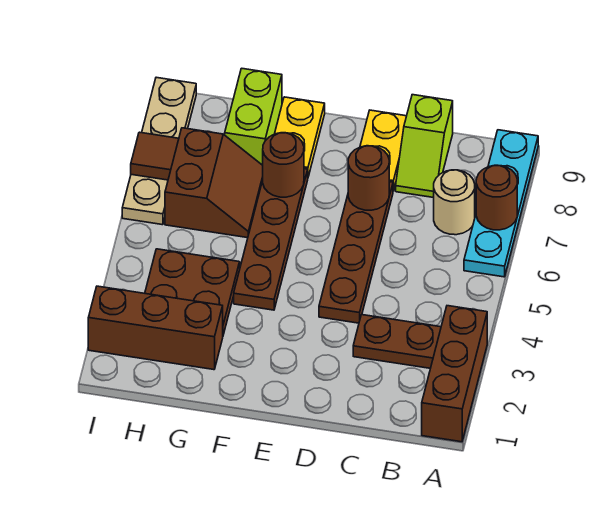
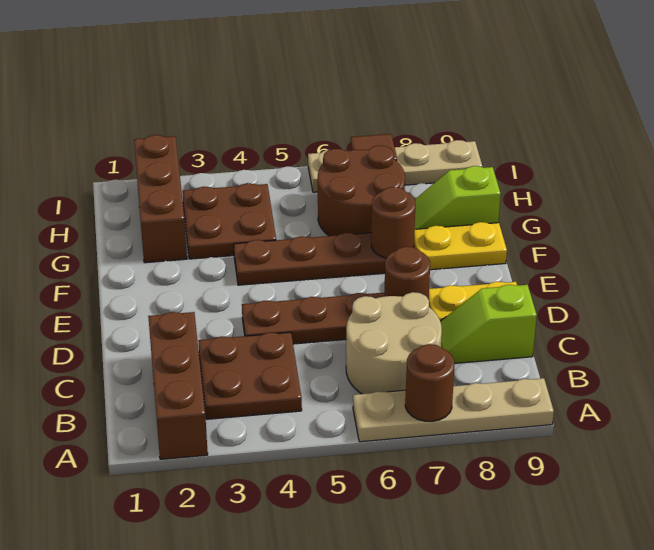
brown brick A1:A3 level 1 -> brown brick A2:C2 level 1
cyan plate A6:A9 level 1 -> tan plate A6:A9 level 1
brown plate B3:C3 level 1 -> brown plate B3:C4 level 1
tan round brick B7 level 1 -> tan round brick B6:C7 level 1
brown slope G6:H7 level 1 top H -> brown round brick G6:H7 level 1
lime brick G8:G9 level 1 -> lime slope G8:G9 level 1 top 9

